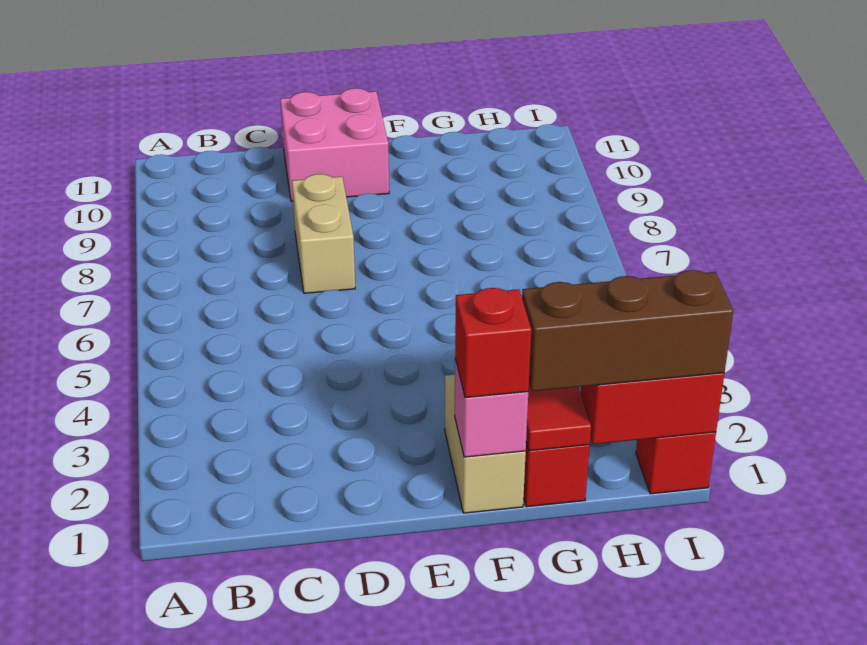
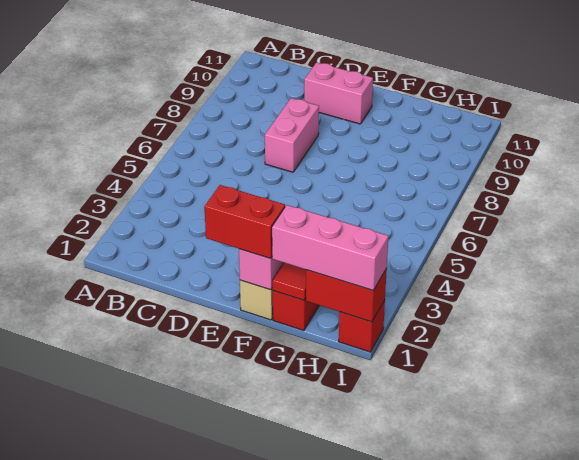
tan brick D7:D8 level 1 -> pink brick D7:D8 level 1
pink brick D10:E11 level 1 -> pink brick D10:E10 level 1
red brick F1 level 3 -> red brick E1:F1 level 3
brown brick G1:I1 level 3 -> pink brick G1:I1 level 3

